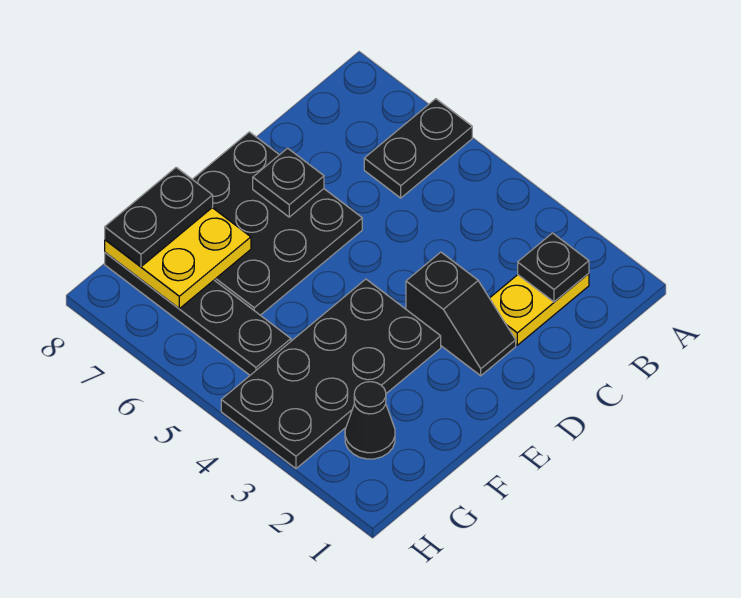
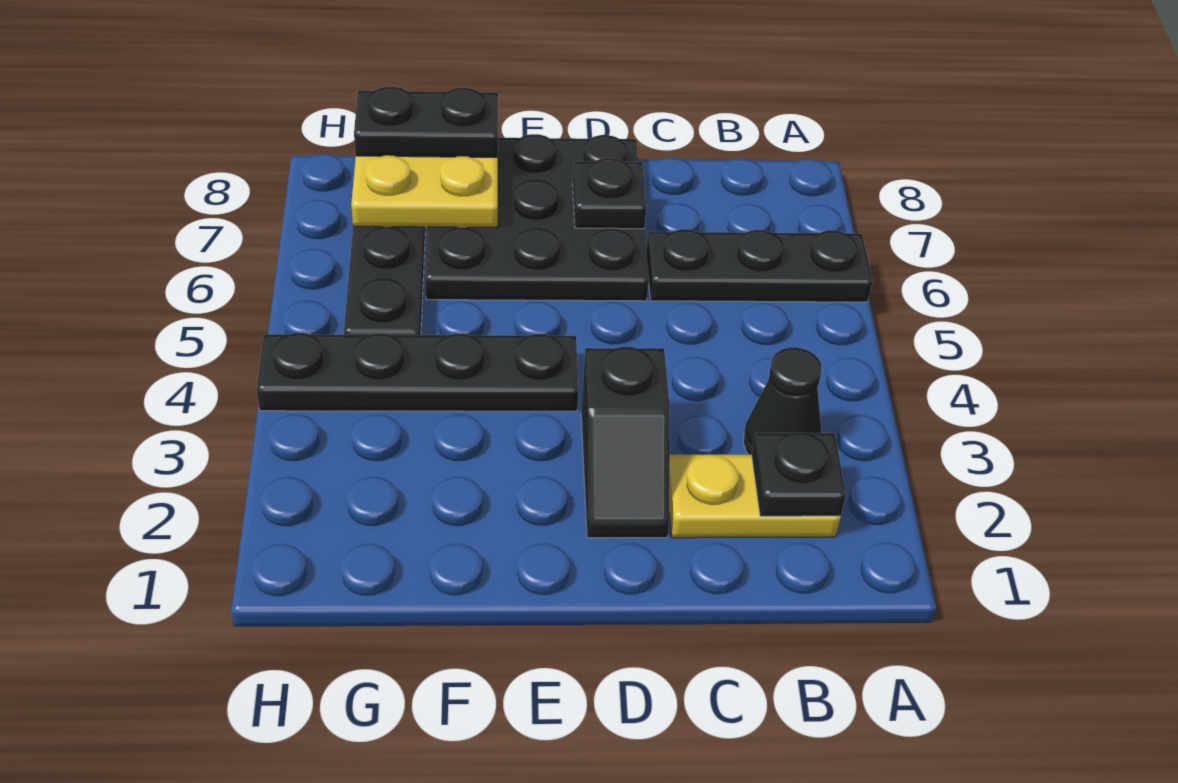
black plate A6:B6 level 1 -> black plate A6:C6 level 1
black plate E3:H4 level 1 -> black plate E4:H4 level 1
black cone G2 level 1 -> black cone B3 level 1

